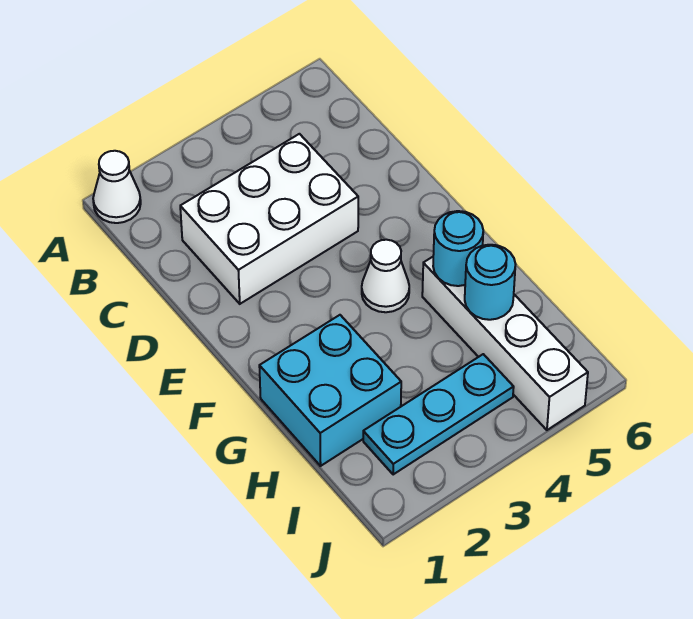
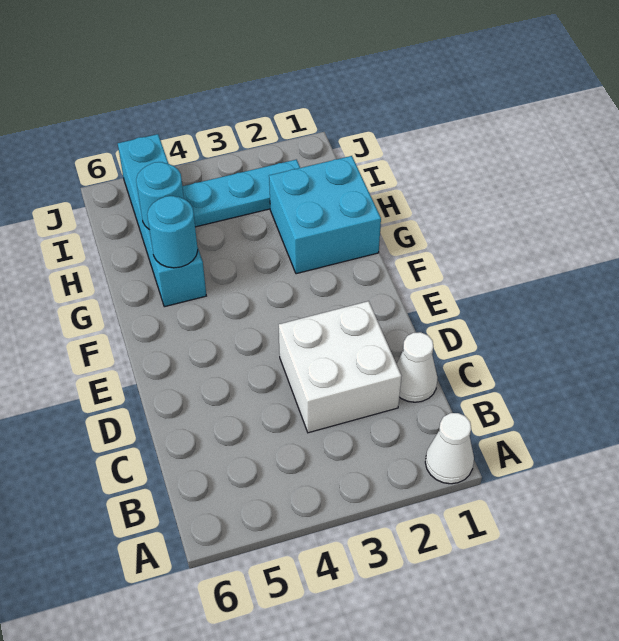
white brick C2:D4 level 1 -> white brick C2:D3 level 1
white cone F4 level 1 -> white cone C1 level 1
white brick G5:J5 level 1 -> cyan brick G5:J5 level 1

